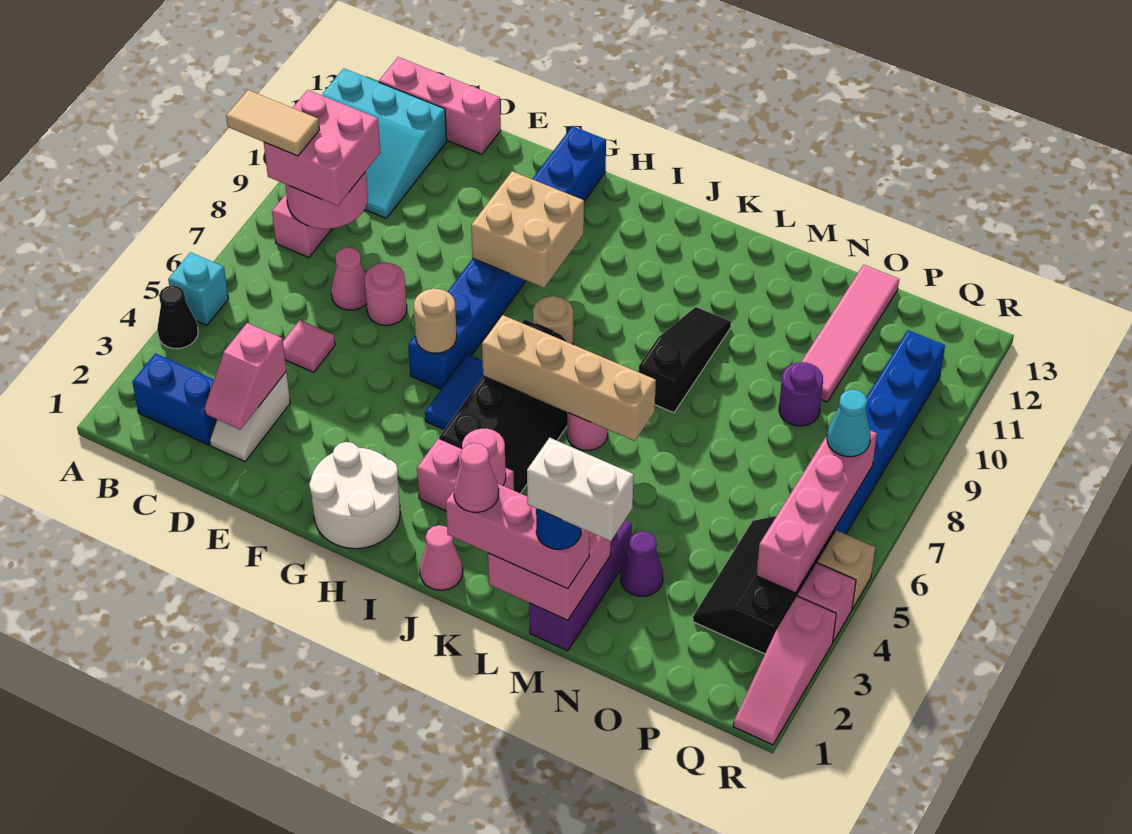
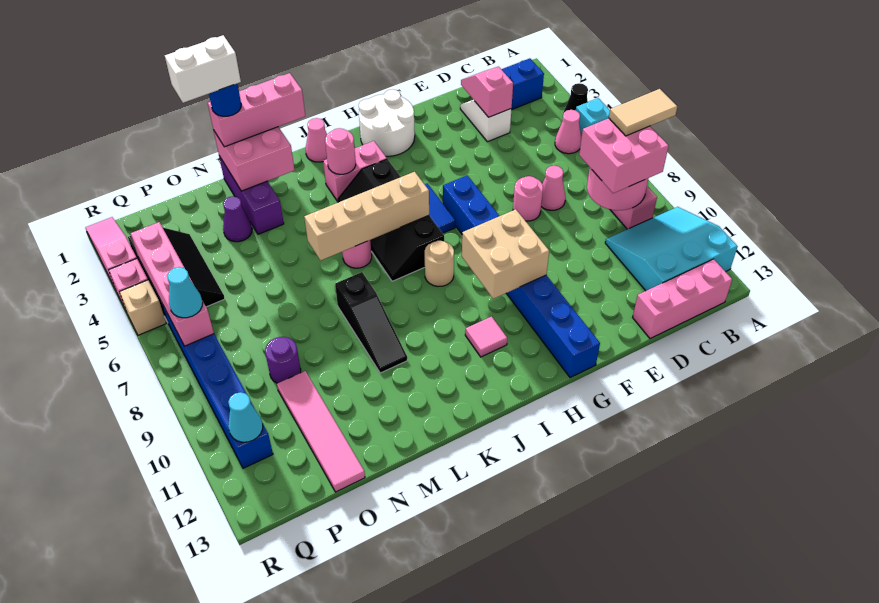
pink tile D5 level 1 -> pink tile I11 level 1
tan round brick G6 level 2 -> none
pink cone K1 level 4 -> pink cone B5 level 1
none -> cyan cone Q11 level 2

